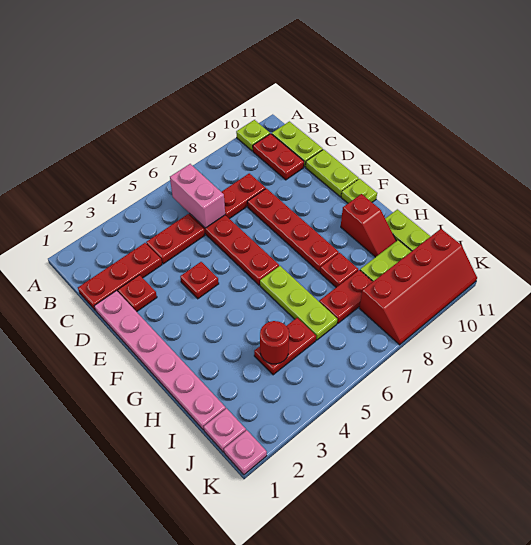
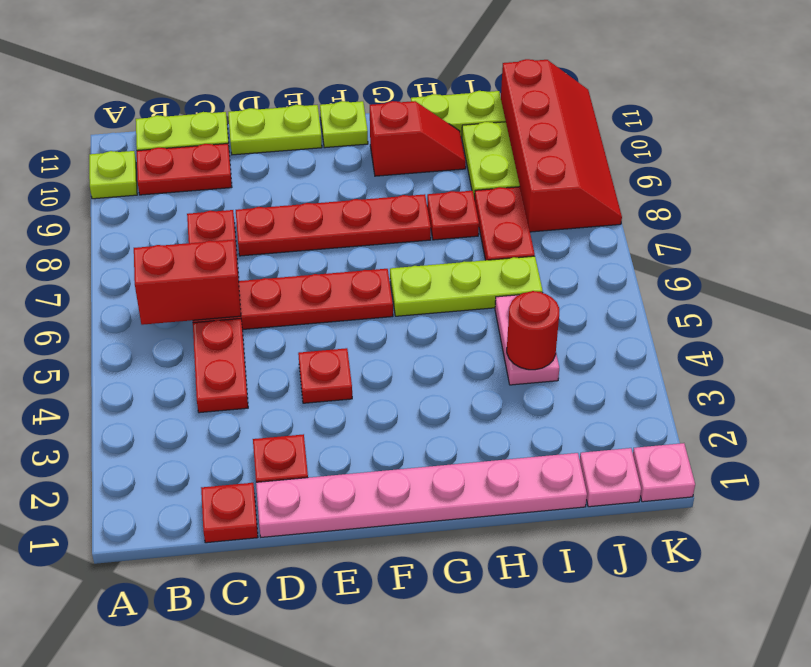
pink brick B6:C6 level 2 -> red brick B6:C6 level 2
red plate C1:C3 level 1 -> red plate C1 level 1
red plate I4:I5 level 1 -> pink plate I4:I5 level 1

